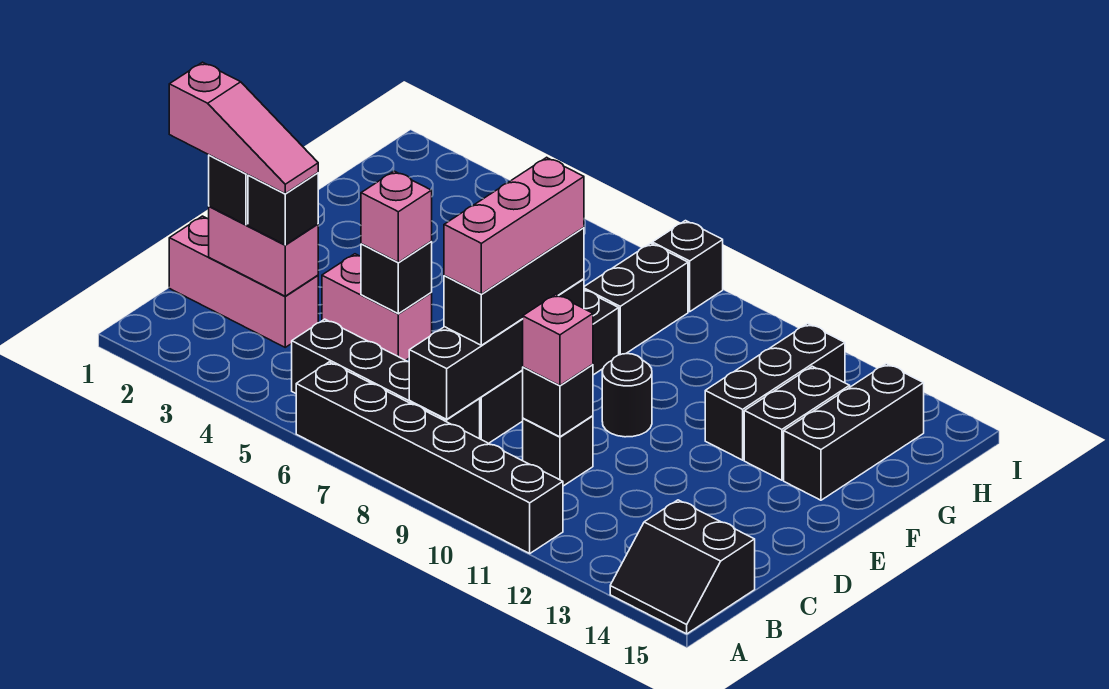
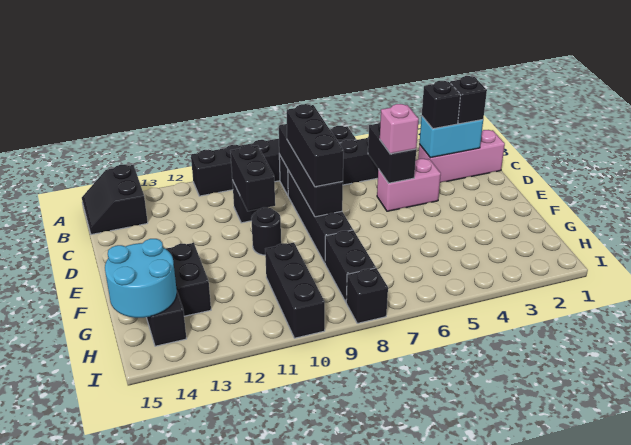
black slope A14:B15 level 1 top B -> black slope A14:B15 level 1 top 14
pink slope C1:C3 level 4 top 1 -> none
pink brick C2:C3 level 2 -> cyan brick C2:C3 level 2
pink brick C8:E8 level 4 -> none
black brick C10 level 2 -> black brick C10:D10 level 2
pink brick C10 level 3 -> none
black brick D5 level 2 -> black brick C5:D5 level 2
black brick F12:H12 level 1 -> black brick G10:I10 level 1
none -> cyan round brick G14:H15 level 2

